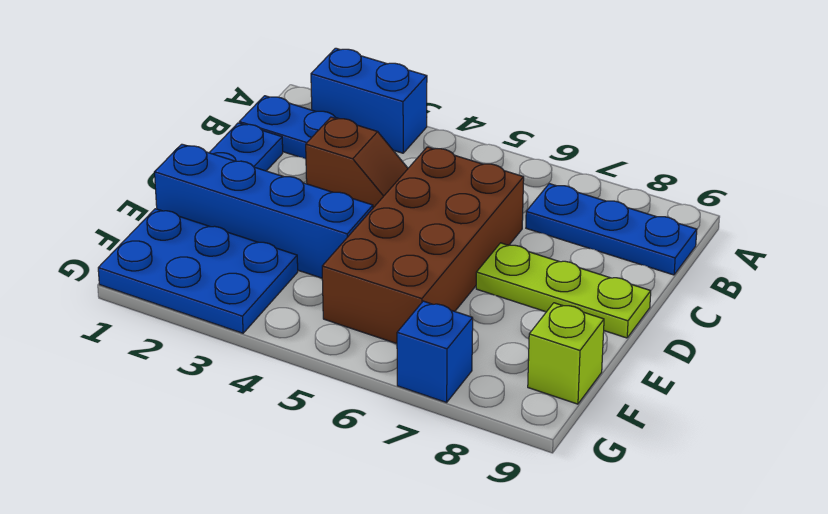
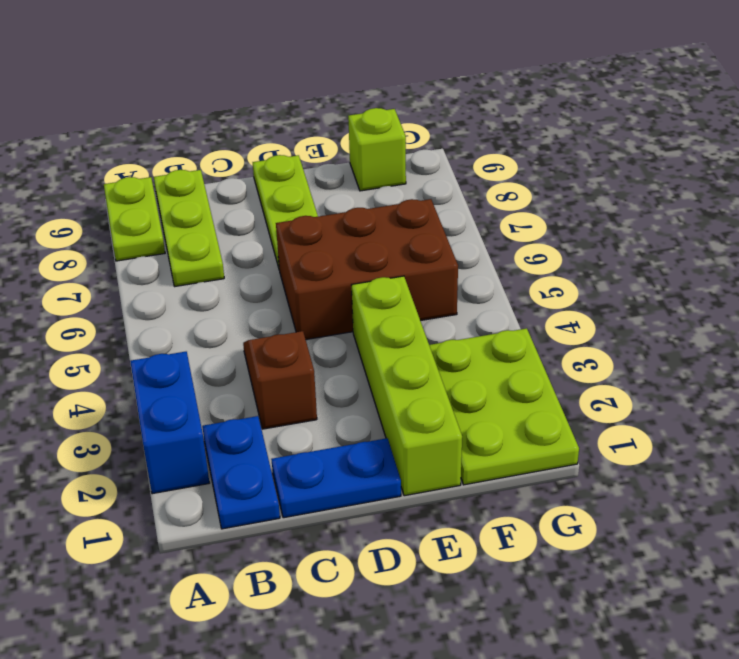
none -> lime plate A8:A9 level 1
blue plate B7:B9 level 1 -> lime plate B7:B9 level 1
brown brick C5:F6 level 1 -> brown brick D5:F6 level 1
blue brick E1:E4 level 1 -> lime brick E1:E4 level 1
blue plate F1:G3 level 1 -> lime plate F1:G3 level 1
blue brick G7 level 1 -> none

